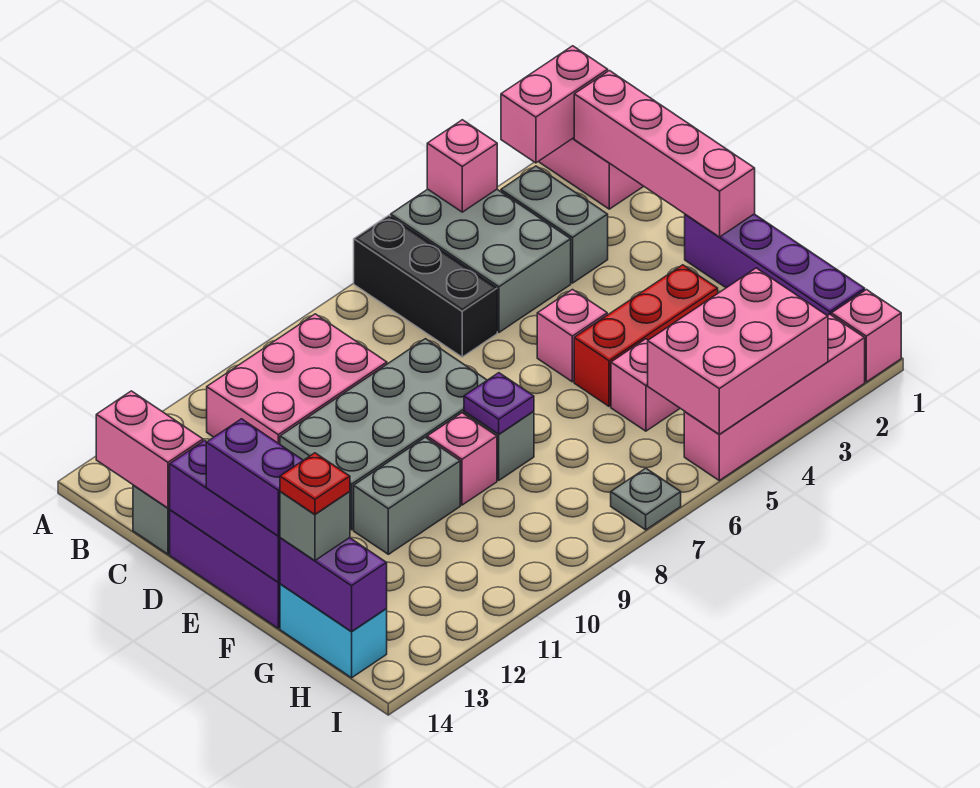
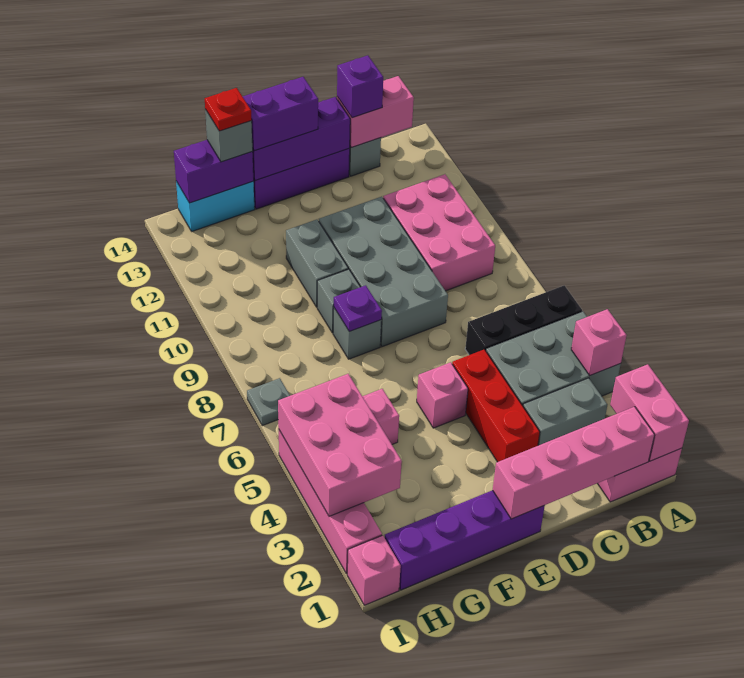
none -> purple brick C14 level 3
red brick F3:F5 level 1 -> red brick D3:D5 level 1
pink brick F9 level 1 -> grey brick F9 level 1

